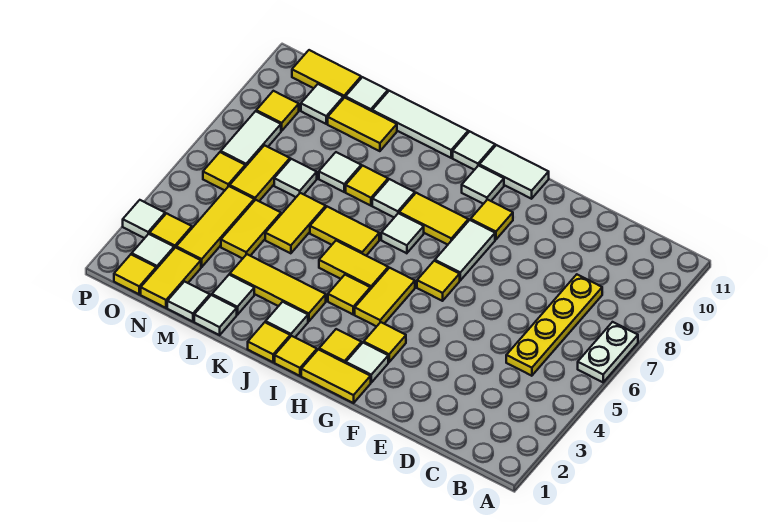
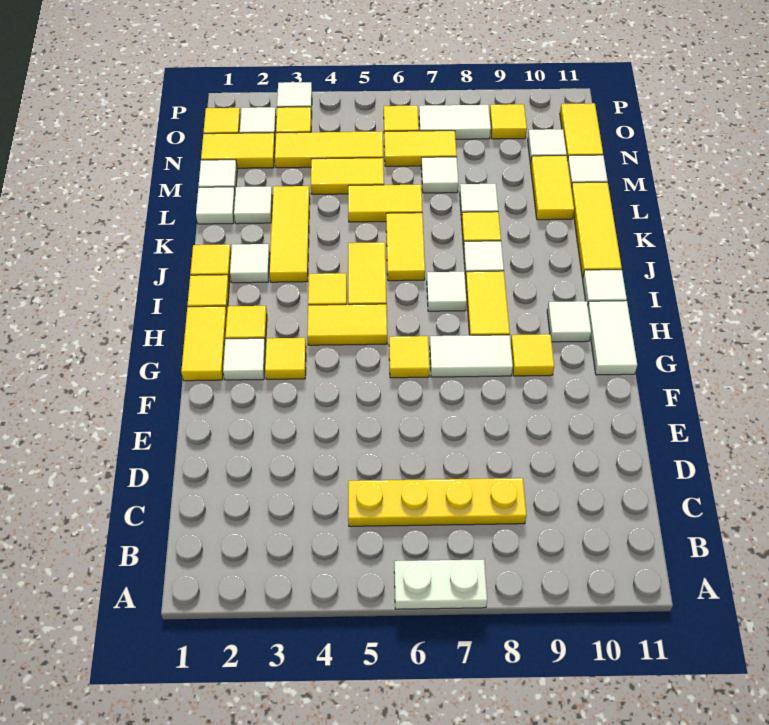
white tile J11:L11 level 1 -> yellow tile J11:L11 level 1

